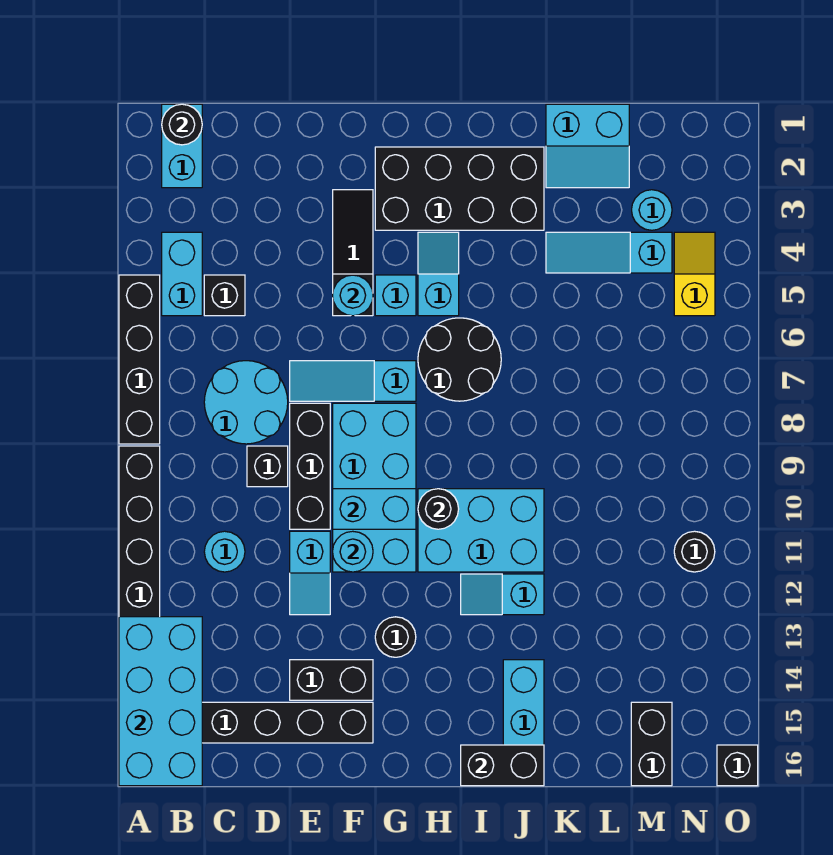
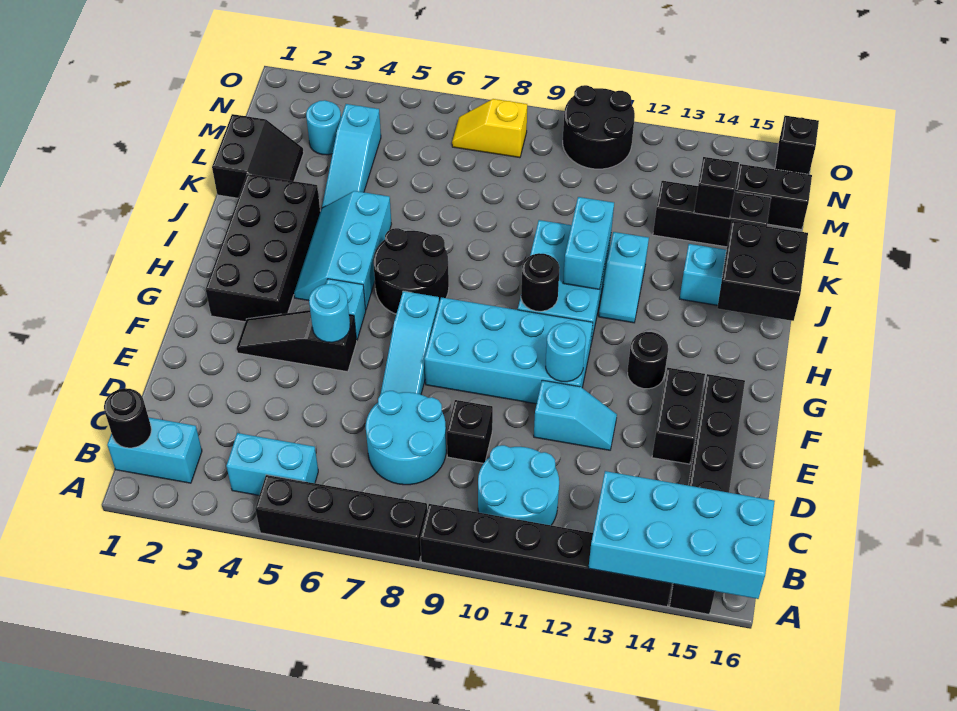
black brick C5 level 1 -> black brick L14 level 2
cyan round brick C11 level 1 -> cyan round brick B10:C11 level 1
black brick E8:E10 level 1 -> black brick L13:L15 level 1
cyan brick F10:G10 level 2 -> cyan brick I11:J11 level 2
cyan slope H4:H5 level 1 top 5 -> cyan slope H4:J5 level 1 top 5
black brick I16:J16 level 2 -> black brick I15:J16 level 2
cyan slope K1:L2 level 1 top 1 -> black slope K1:L2 level 1 top 1
yellow slope N4:N5 level 1 top 5 -> yellow slope N7:N8 level 1 top 8
black round brick N11 level 1 -> black round brick N10:O11 level 1

